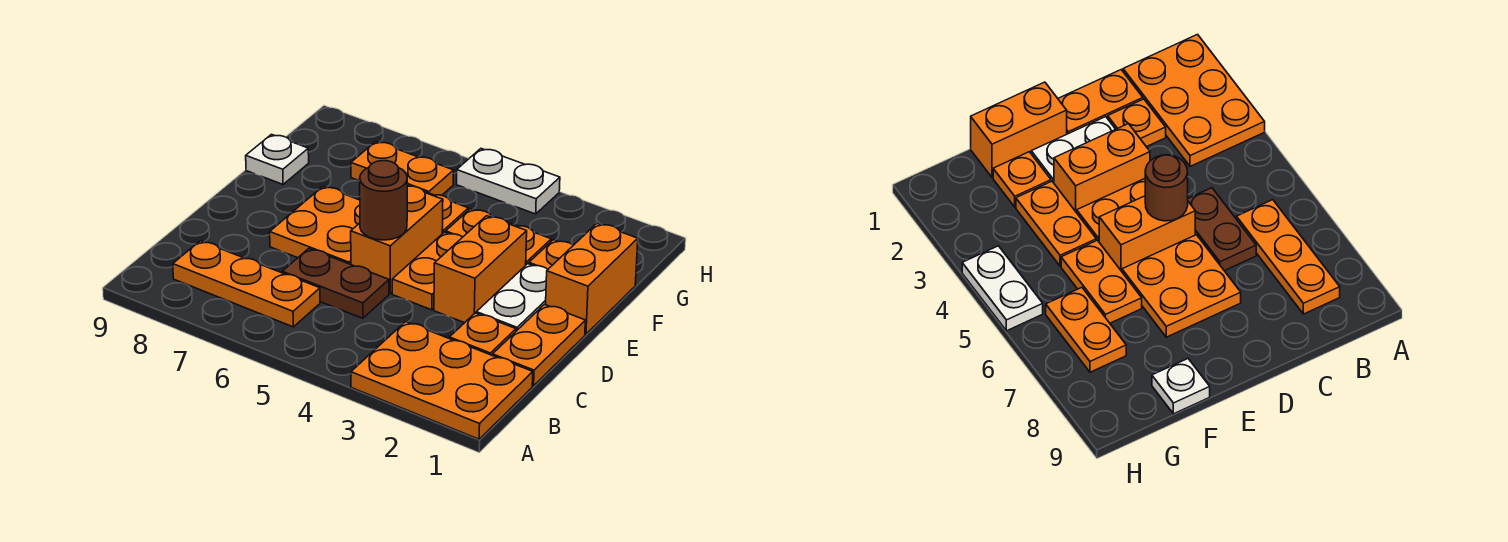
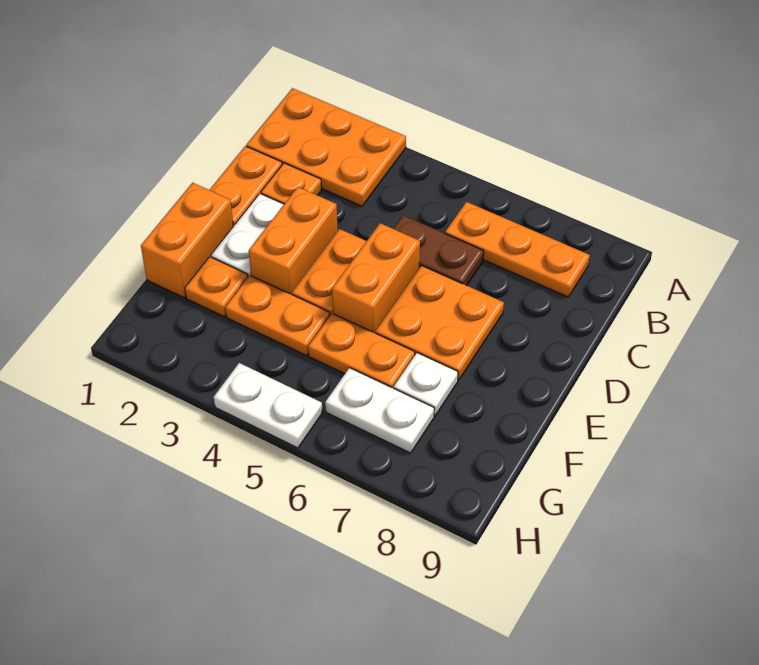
brown round brick D5 level 2 -> none
white plate F9 level 1 -> white plate F7 level 1
orange plate G6:G7 level 1 -> white plate G6:G7 level 1

